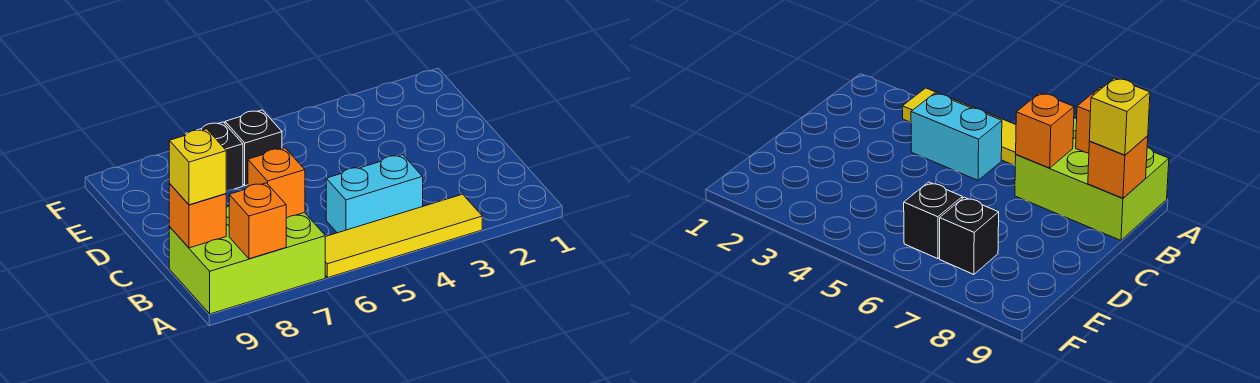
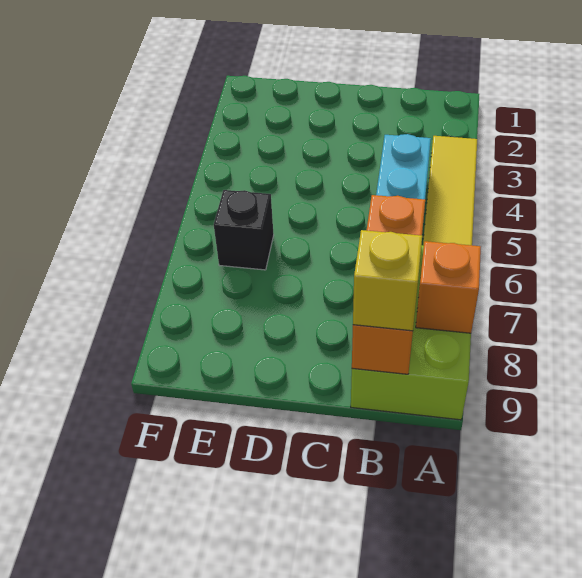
black brick E7 level 1 -> none

